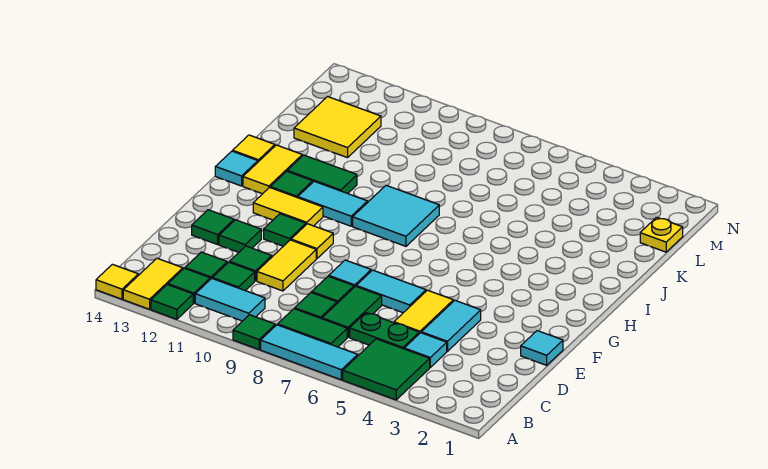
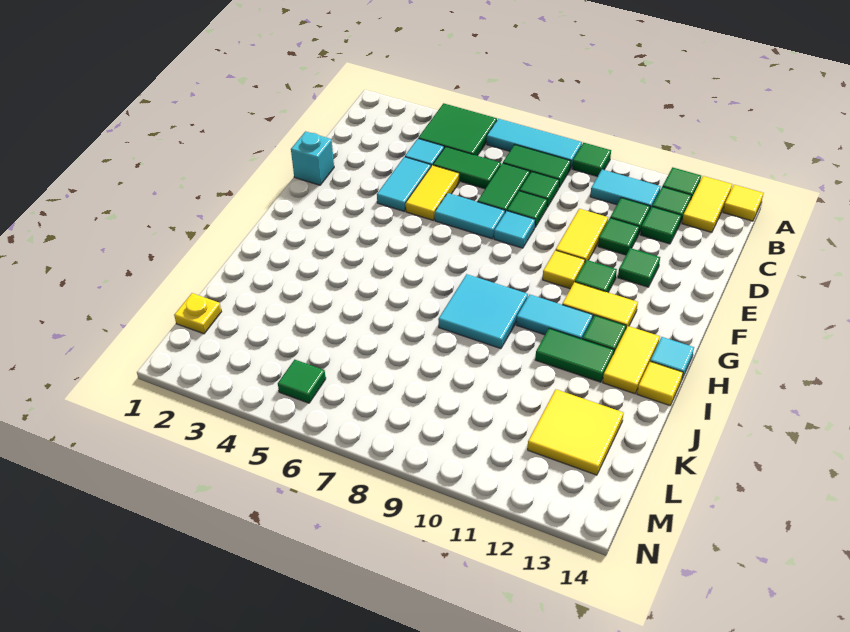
green plate C5:C6 level 1 -> green tile C5:C6 level 1
cyan tile E1 level 1 -> cyan brick E1 level 1
green tile E13 level 1 -> green tile M5 level 1

